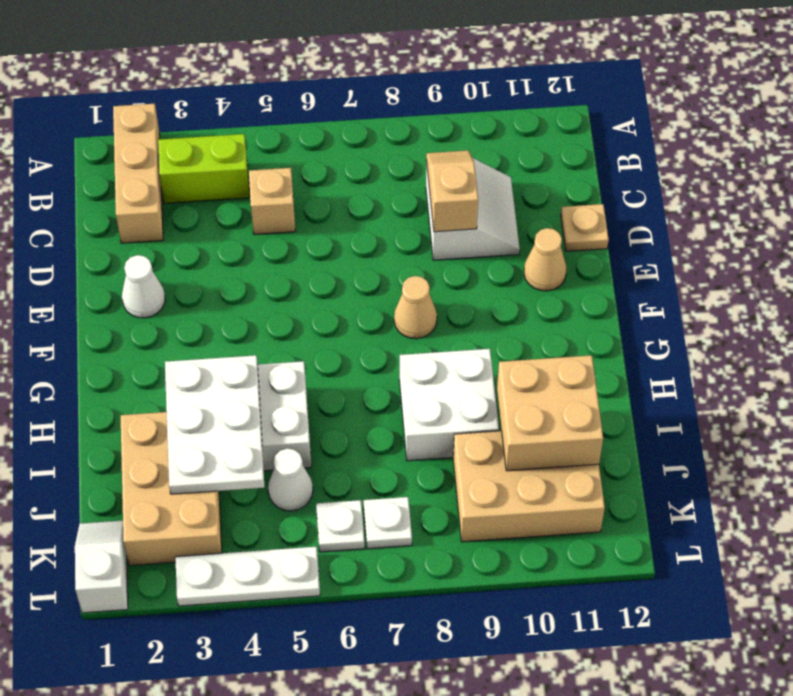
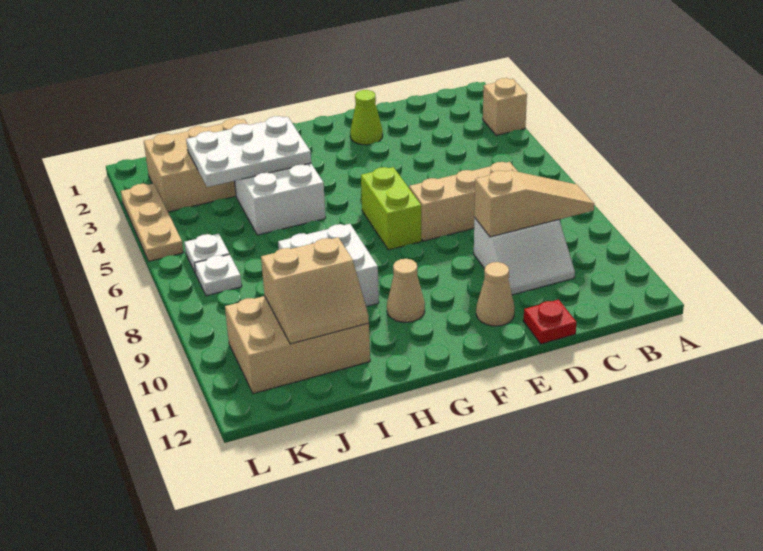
tan brick A2:C2 level 1 -> tan brick C7:E7 level 1
lime brick B3:B4 level 1 -> lime brick F6:F7 level 1
tan brick C5 level 1 -> tan brick A3 level 1
tan slope C9:D9 level 2 top D -> tan slope B9:D9 level 2 top D
tan plate D12 level 1 -> red plate D12 level 1
white cone E2 level 1 -> lime cone E2 level 1
tan cone F8 level 1 -> tan cone G10 level 1
tan brick I10:J11 level 2 -> tan slope I10:J11 level 2 top 10
white cone J5 level 1 -> none
tan brick J9:K11 level 1 -> tan brick I10:K11 level 1
white slope K1:L1 level 1 top L -> none
white plate L3:L5 level 1 -> tan plate L3:L5 level 1

